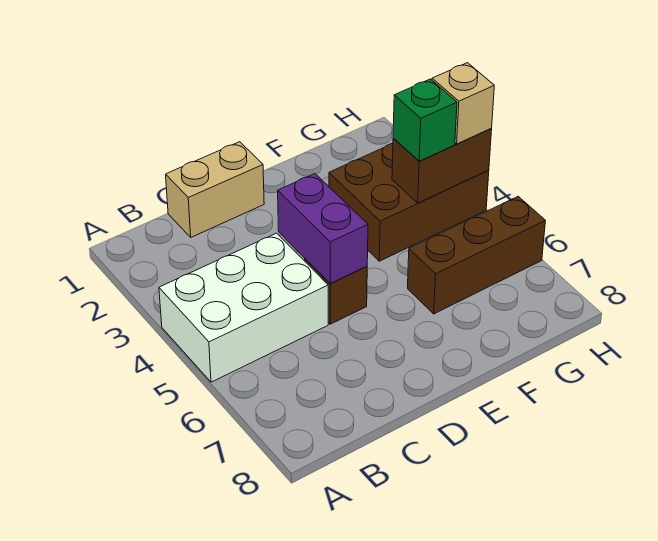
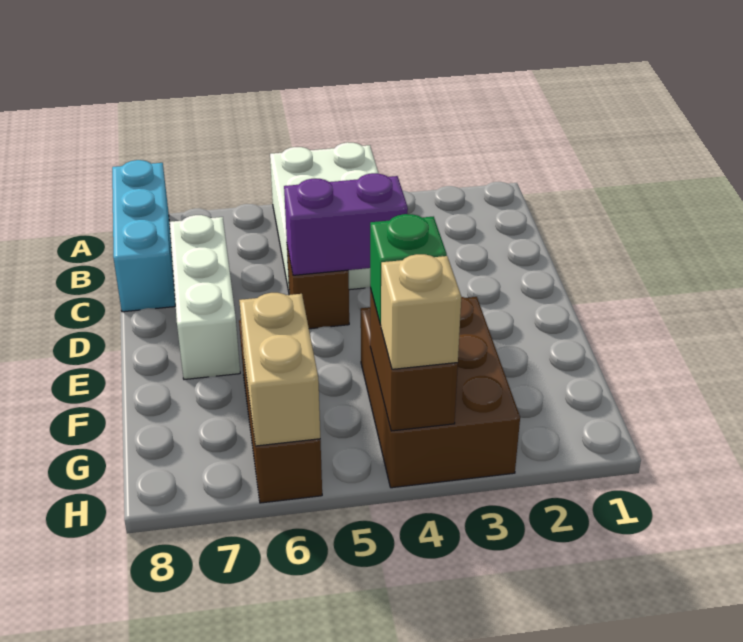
none -> cyan brick A8:C8 level 1
tan brick C1:D1 level 1 -> tan brick G6:H6 level 2
none -> white brick C7:E7 level 1

